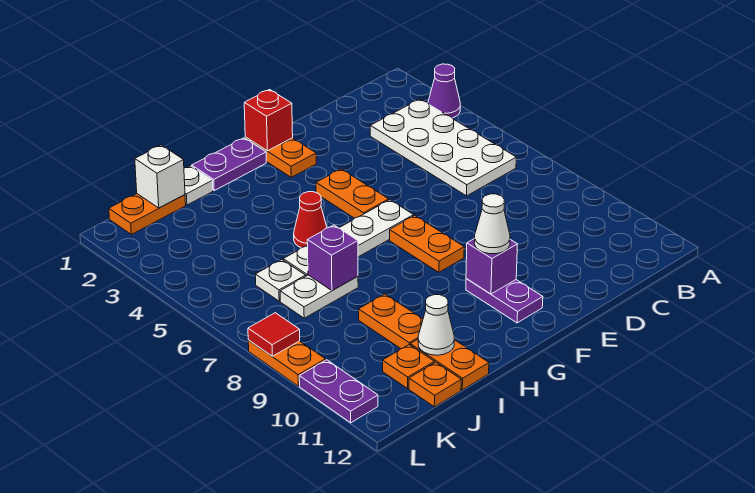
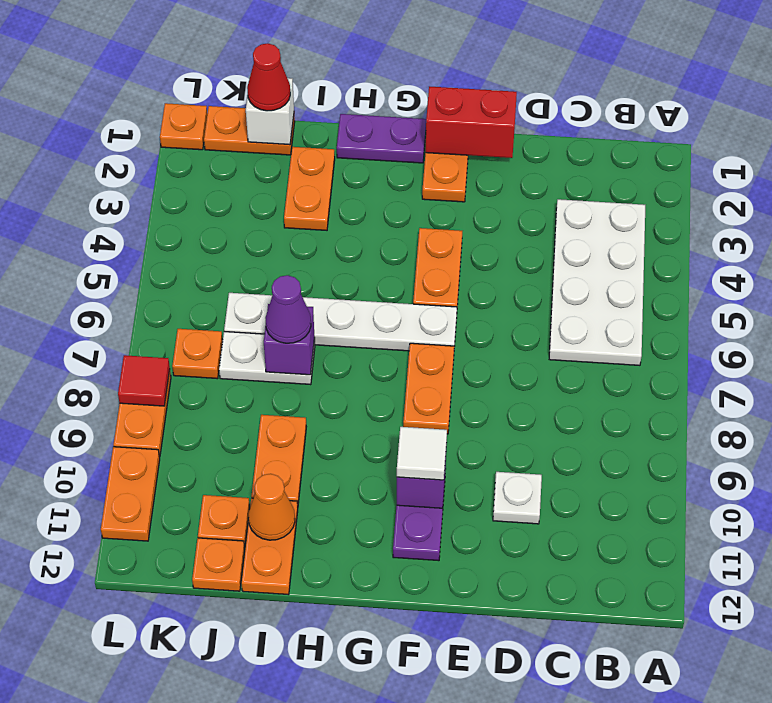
purple cone A3 level 1 -> purple cone I7 level 3
red brick F1 level 2 -> red brick E1:F1 level 2
white cone F10 level 3 -> white tile F10 level 3
red cone H5 level 1 -> red cone J1 level 3
white plate I1 level 1 -> white plate D10 level 1
none -> orange plate I2:I3 level 1
white cone I11 level 2 -> orange cone I11 level 2
none -> orange plate K7 level 1
none -> orange plate L1 level 1
purple plate L10:L11 level 1 -> orange plate L10:L11 level 1

